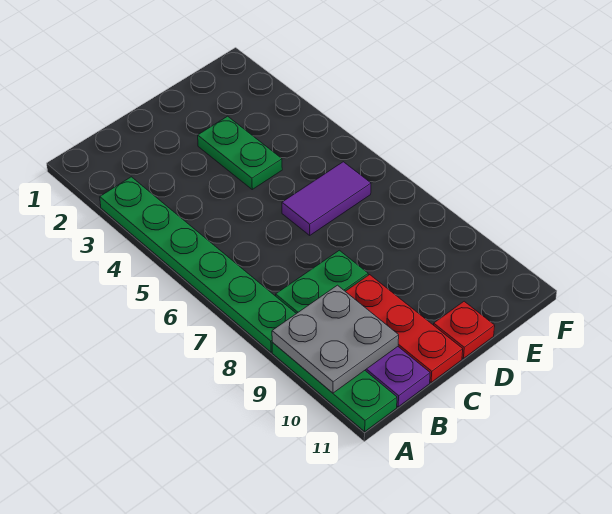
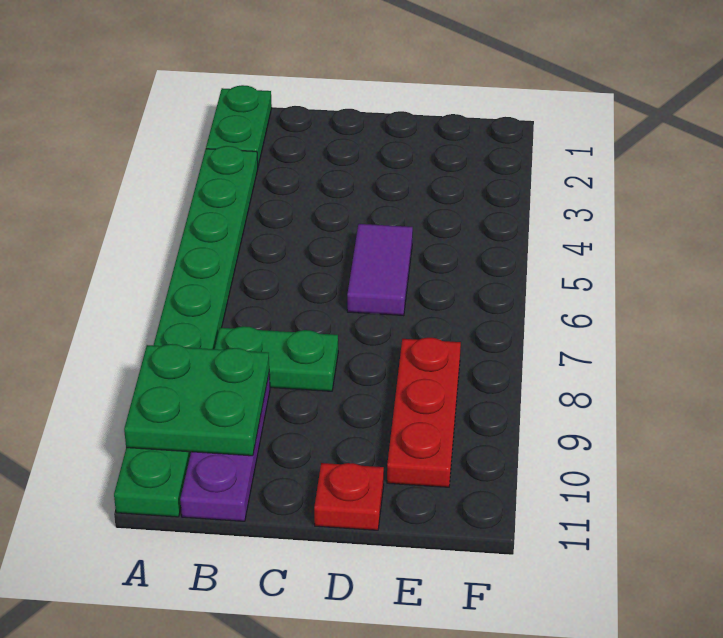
grey plate A9:B10 level 2 -> green plate A9:B10 level 2
red plate C9:C11 level 1 -> red plate E8:E10 level 1
green plate D3:D4 level 1 -> green plate A1:A2 level 1
purple tile D6:E6 level 1 -> purple tile D5:D6 level 1

